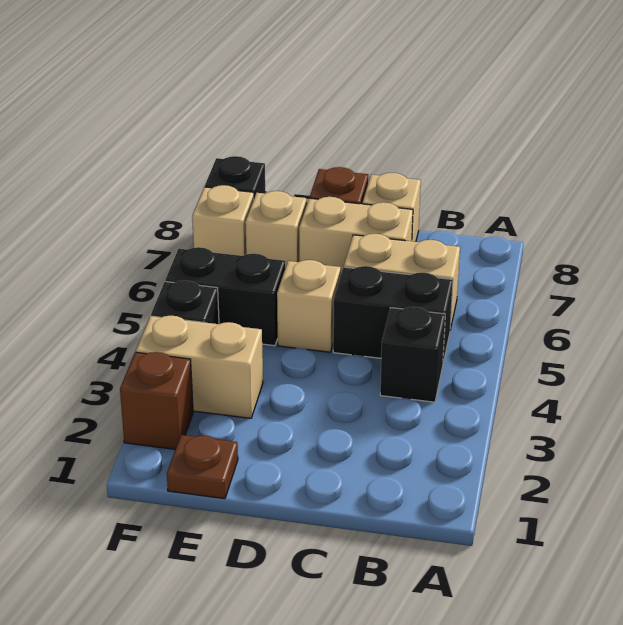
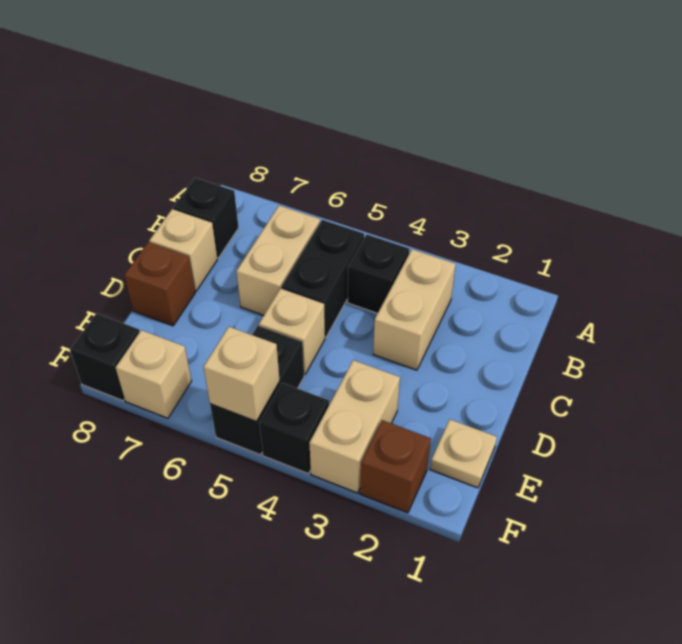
none -> black brick B8 level 1
tan brick C7:D7 level 1 -> tan brick B3:C3 level 1
brown plate E1 level 1 -> tan plate E1 level 1
tan brick E7 level 1 -> tan brick F5 level 2

